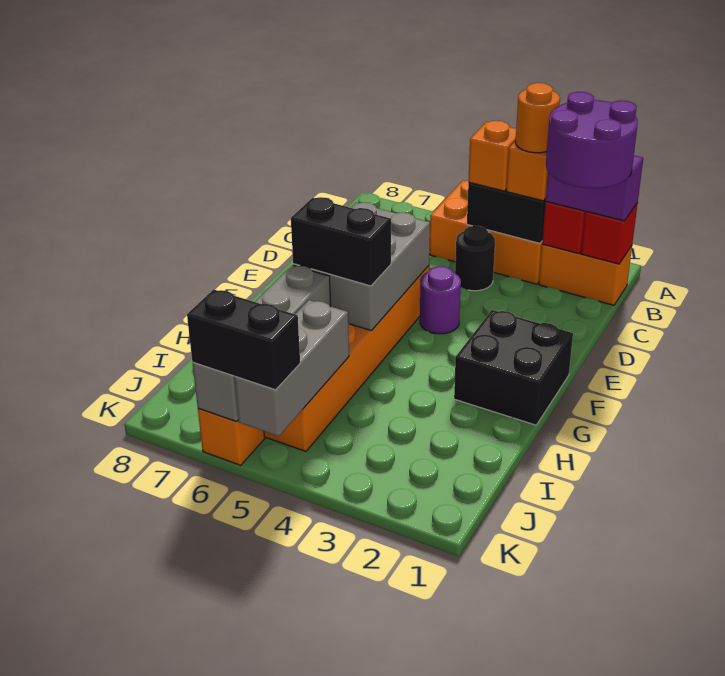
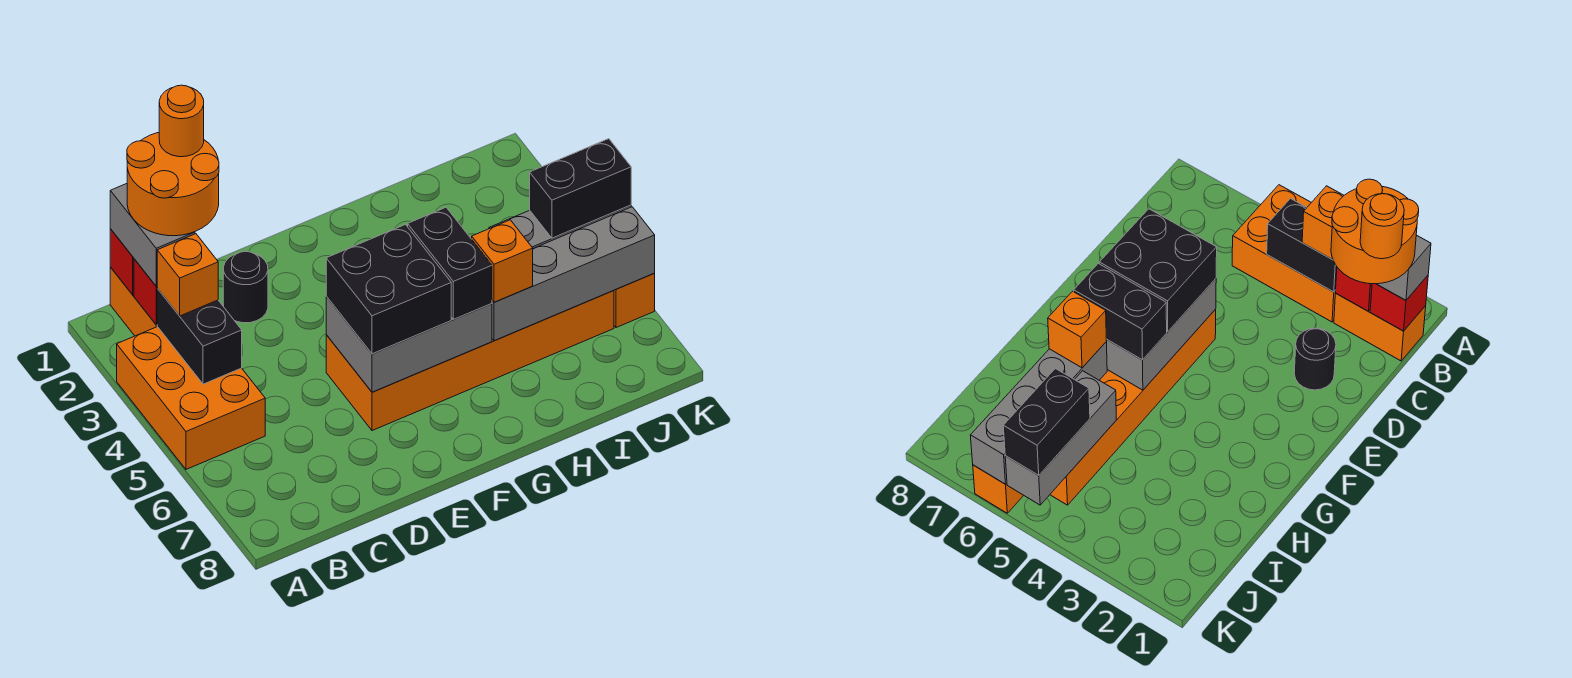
purple brick B1:B2 level 3 -> grey brick B1:B2 level 3
purple round brick B1:C2 level 4 -> orange round brick B1:C2 level 4
orange round brick B3 level 4 -> orange round brick C1 level 5
orange brick B4 level 3 -> orange brick H6 level 3
black round brick C4 level 1 -> black round brick D2 level 1
purple round brick E4 level 1 -> none
black brick F1:G2 level 1 -> black brick E5:F6 level 3
black brick K5:K6 level 3 -> black brick J5:K5 level 3

